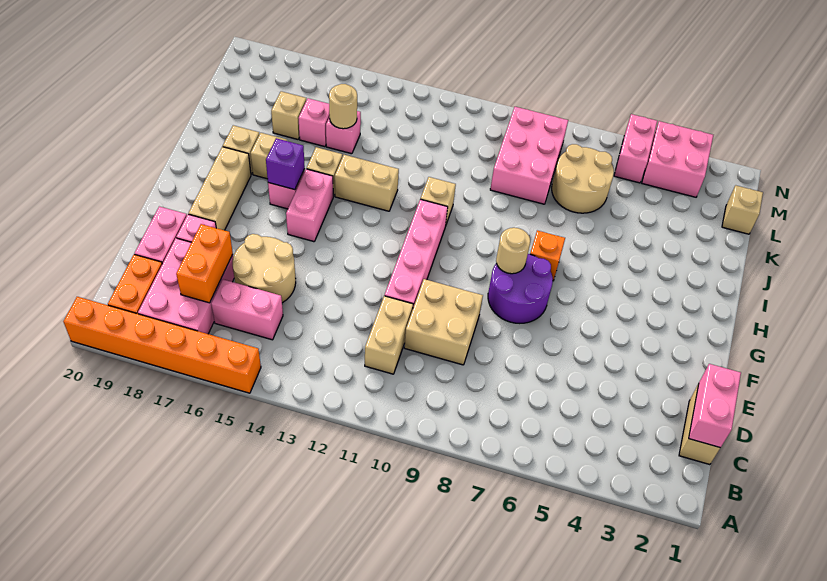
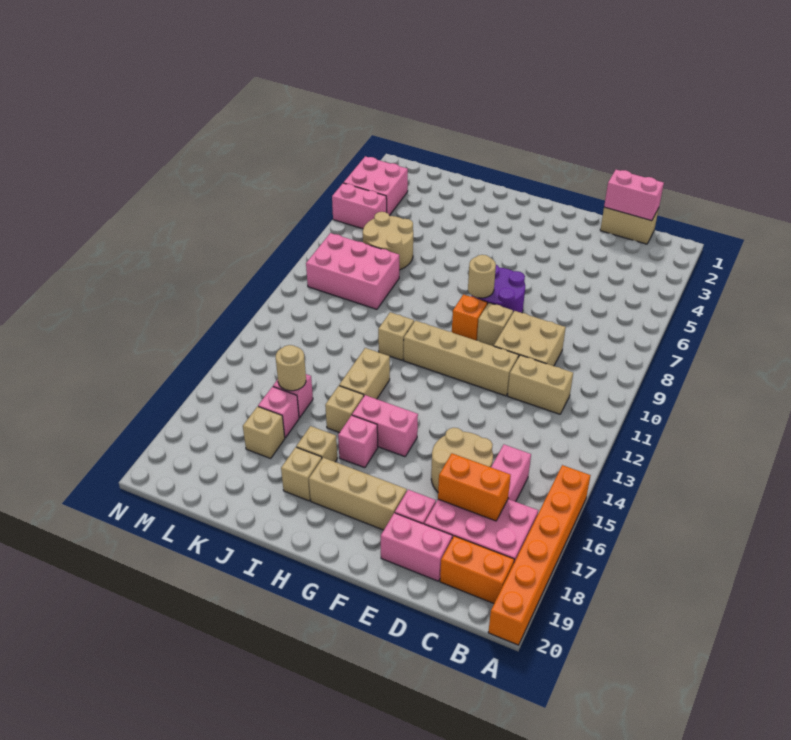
pink brick E11:H11 level 1 -> tan brick E11:H11 level 1
orange brick H7 level 1 -> orange brick G9 level 1
purple brick H16 level 2 -> none
tan brick L1 level 1 -> tan brick F9 level 1

